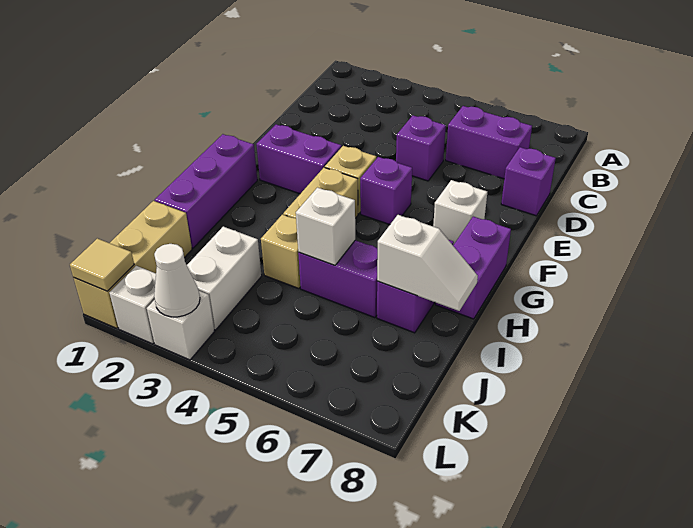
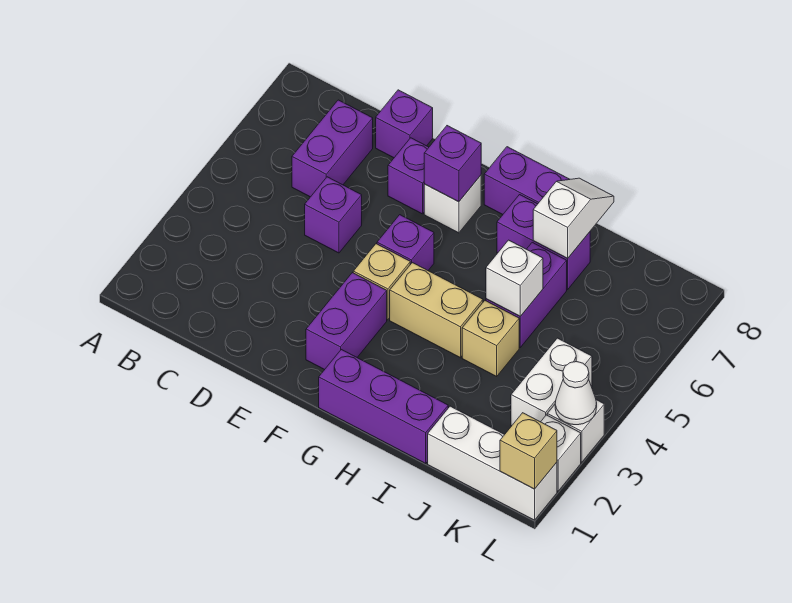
none -> purple brick E7 level 1
none -> purple brick F7 level 2
tan brick J1:L1 level 1 -> white brick J1:L1 level 1
white brick J3:K3 level 1 -> white brick K3:K4 level 1
tan tile L1 level 2 -> tan brick L1 level 2

